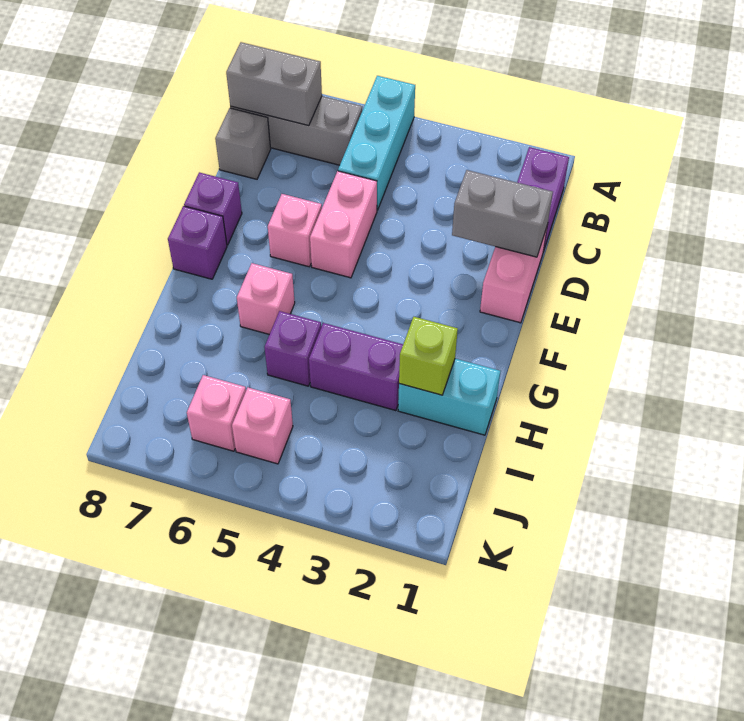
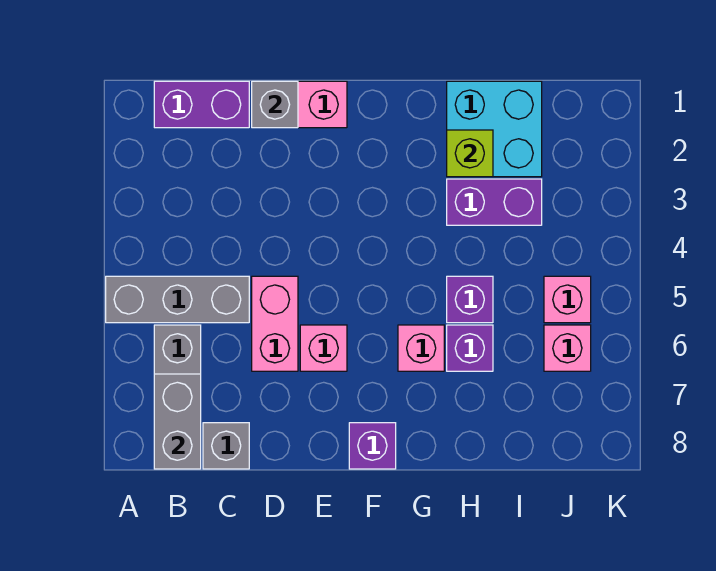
cyan brick A5:C5 level 1 -> grey brick A5:C5 level 1
grey brick D1:D2 level 2 -> grey brick D1 level 2
pink brick D5:E5 level 1 -> pink brick D5:D6 level 1
purple brick E8 level 1 -> purple brick H6 level 1
cyan brick H1:H2 level 1 -> cyan brick H1:I2 level 1
purple brick H3:H4 level 1 -> purple brick H3:I3 level 1

